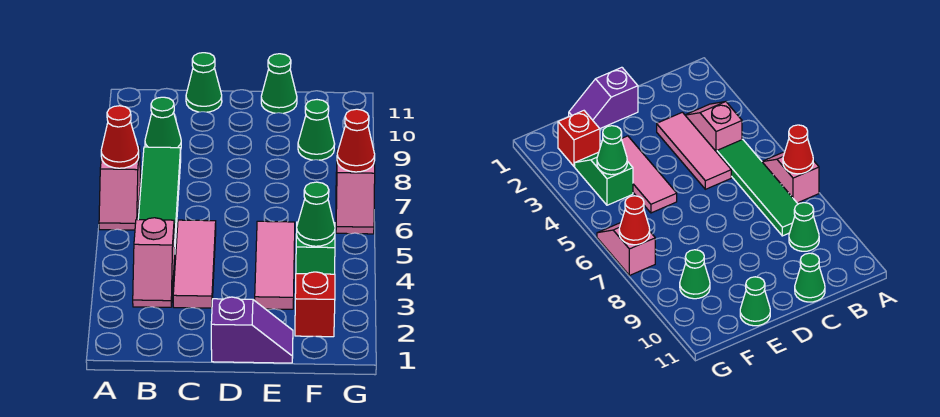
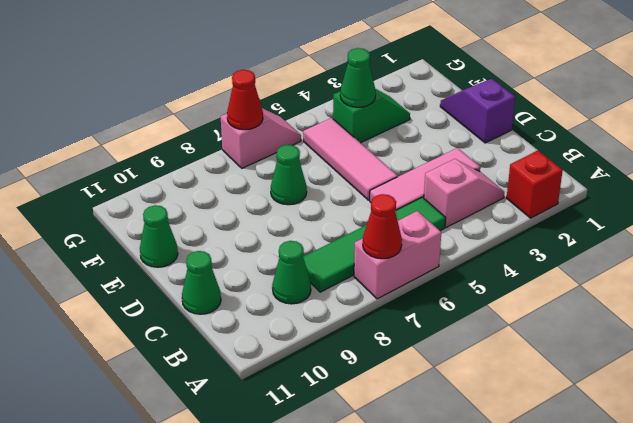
pink slope A6:A7 level 1 top 7 -> pink brick A6:A7 level 1
pink tile E3:E5 level 1 -> pink tile D5:F5 level 1
red brick F2 level 1 -> red brick A2 level 1
green cone F9 level 1 -> green cone E7 level 1

